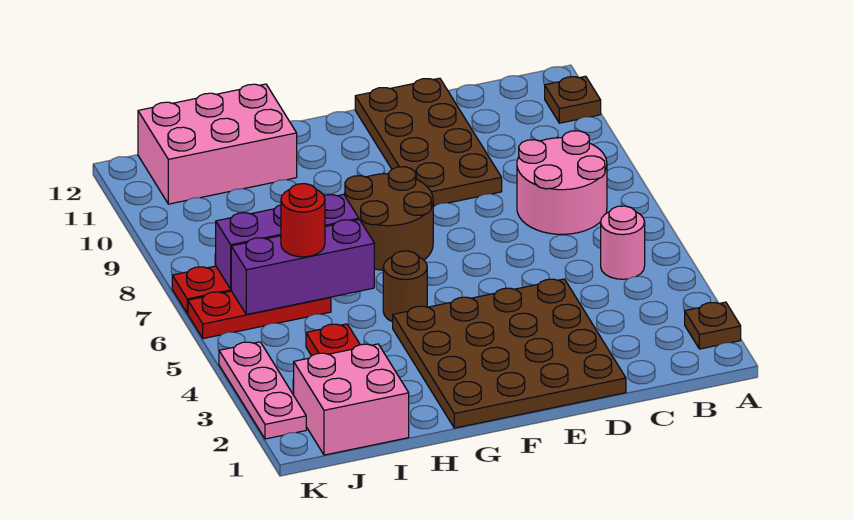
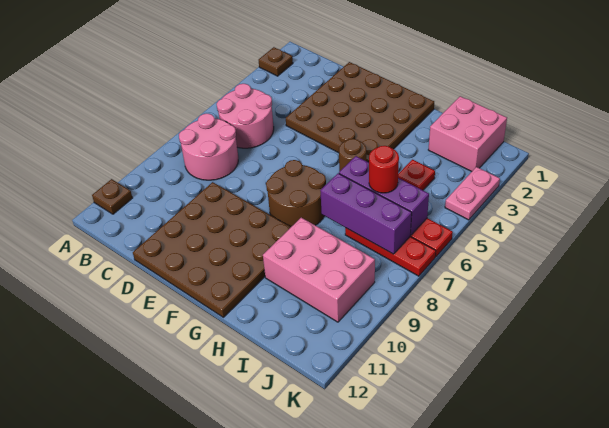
pink round brick B5 level 1 -> pink round brick B5:C6 level 1
brown plate D9:E12 level 1 -> brown plate D9:G12 level 1
pink brick H11:J12 level 1 -> pink brick H9:J10 level 1
pink plate K2:K4 level 1 -> pink plate K3:K4 level 1

